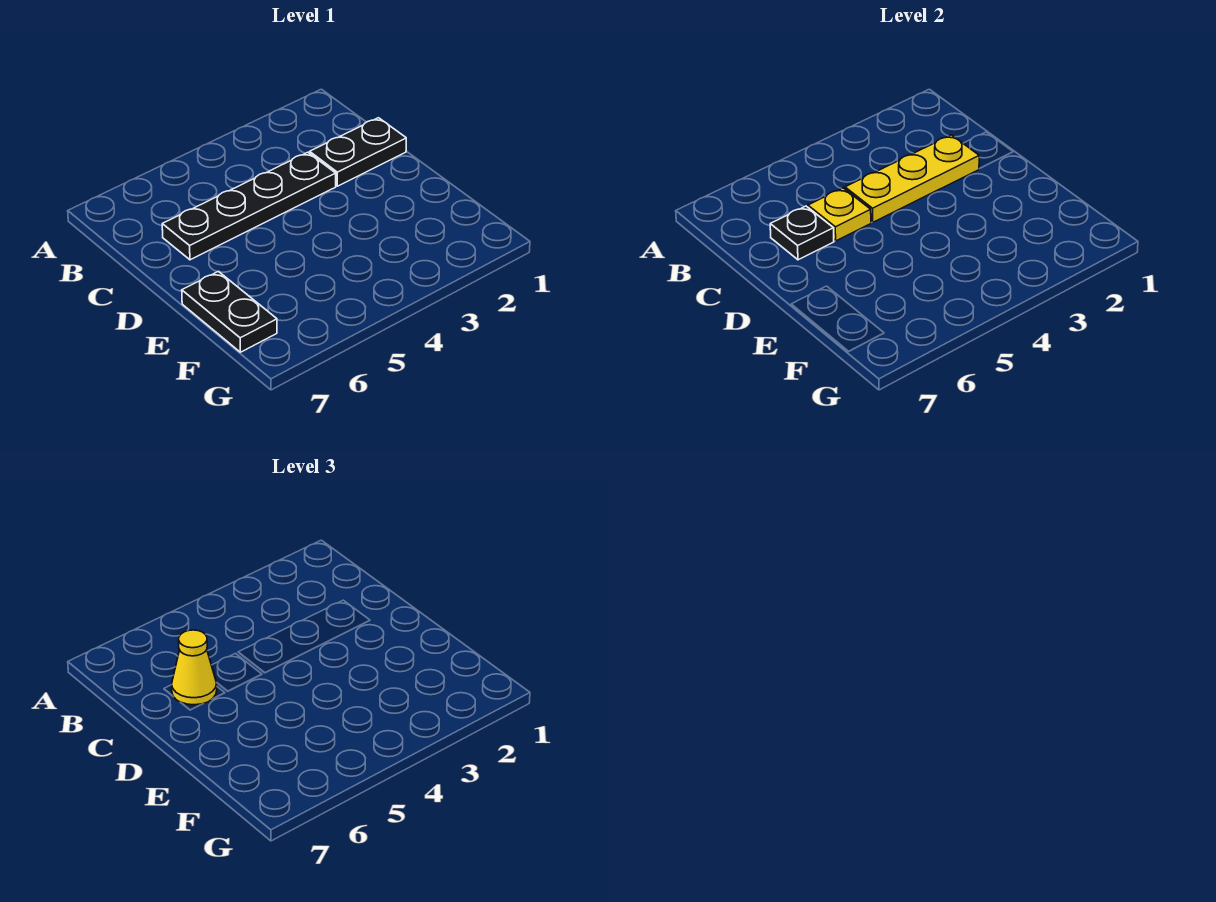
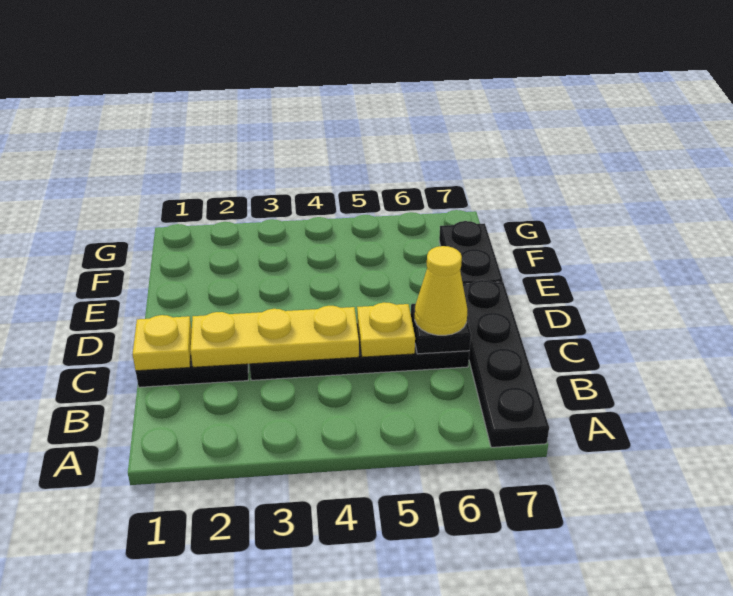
none -> black plate A7:D7 level 1
none -> yellow plate C1 level 2

